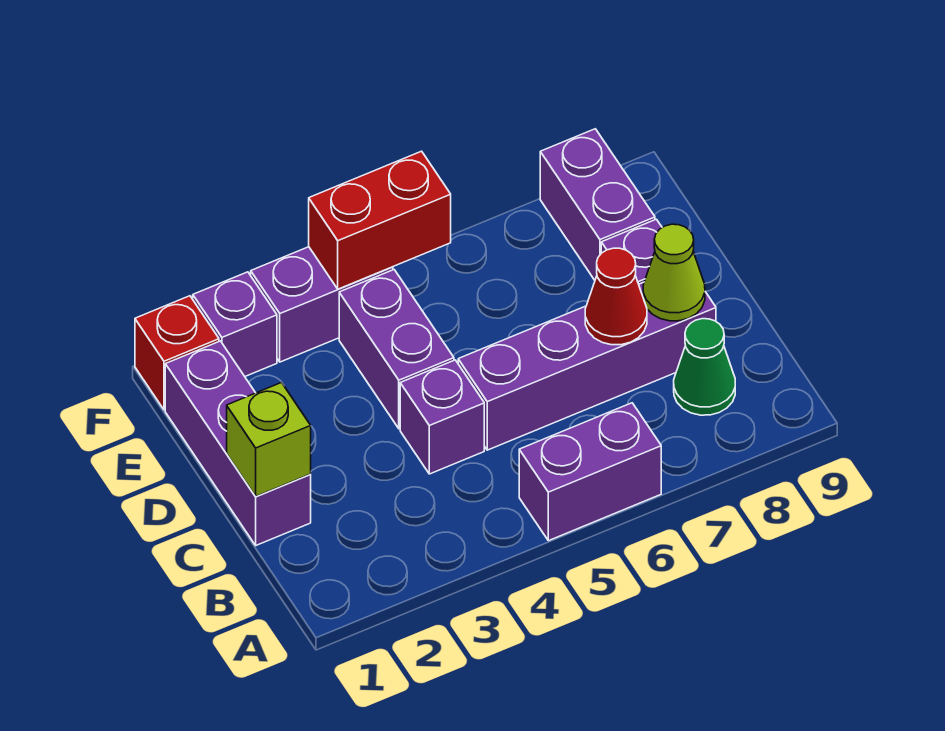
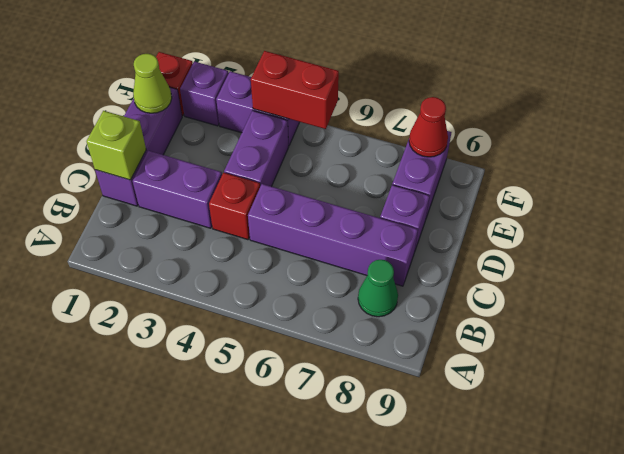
purple brick A5:A6 level 1 -> purple brick C2:C3 level 1
purple brick C4 level 1 -> red brick C4 level 1
red cone C7 level 2 -> red cone F8 level 2
lime cone C8 level 2 -> lime cone E1 level 2

